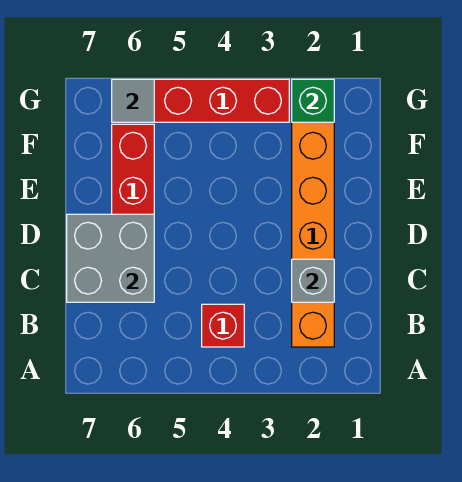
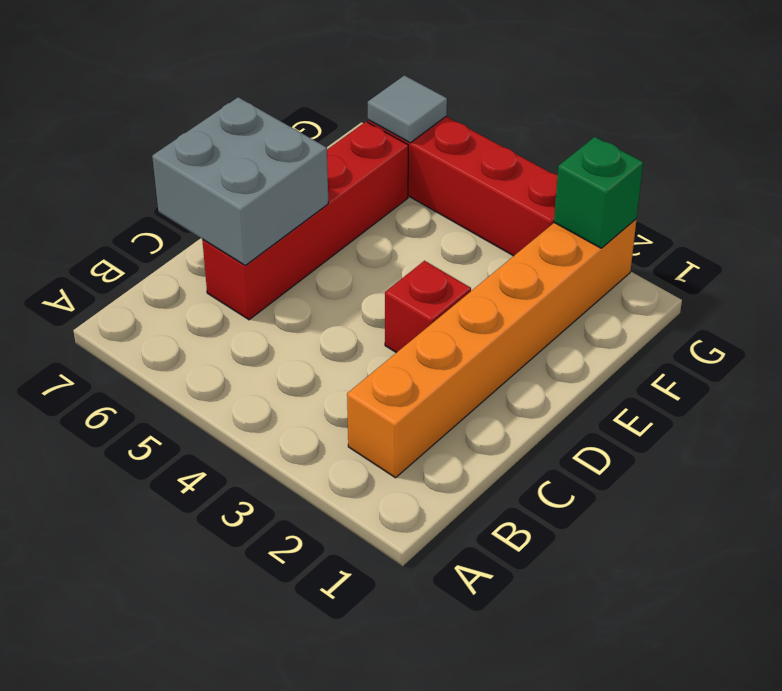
red brick B4 level 1 -> red brick D3 level 1
grey brick C2 level 2 -> none

